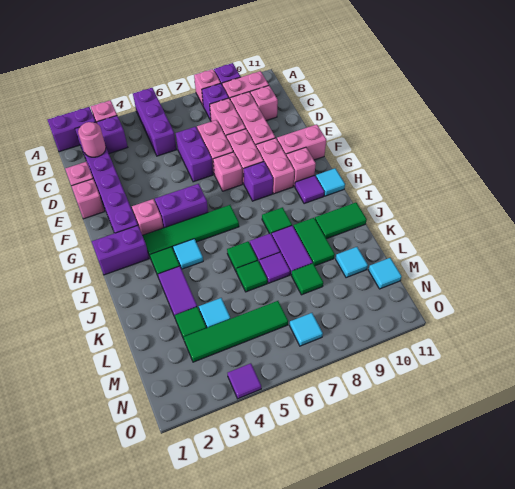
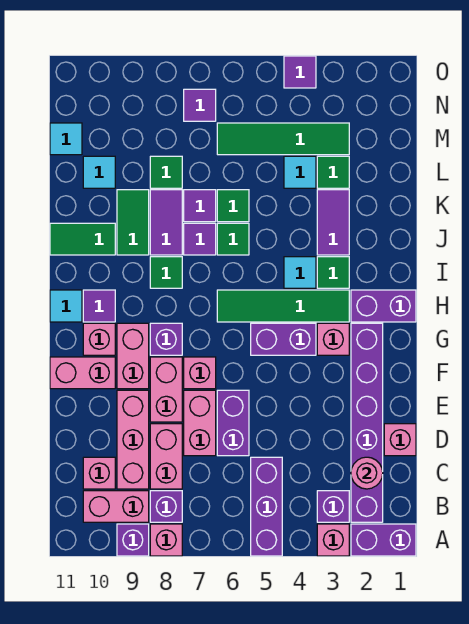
pink brick E1 level 1 -> none
cyan tile N7 level 1 -> purple tile N7 level 1

